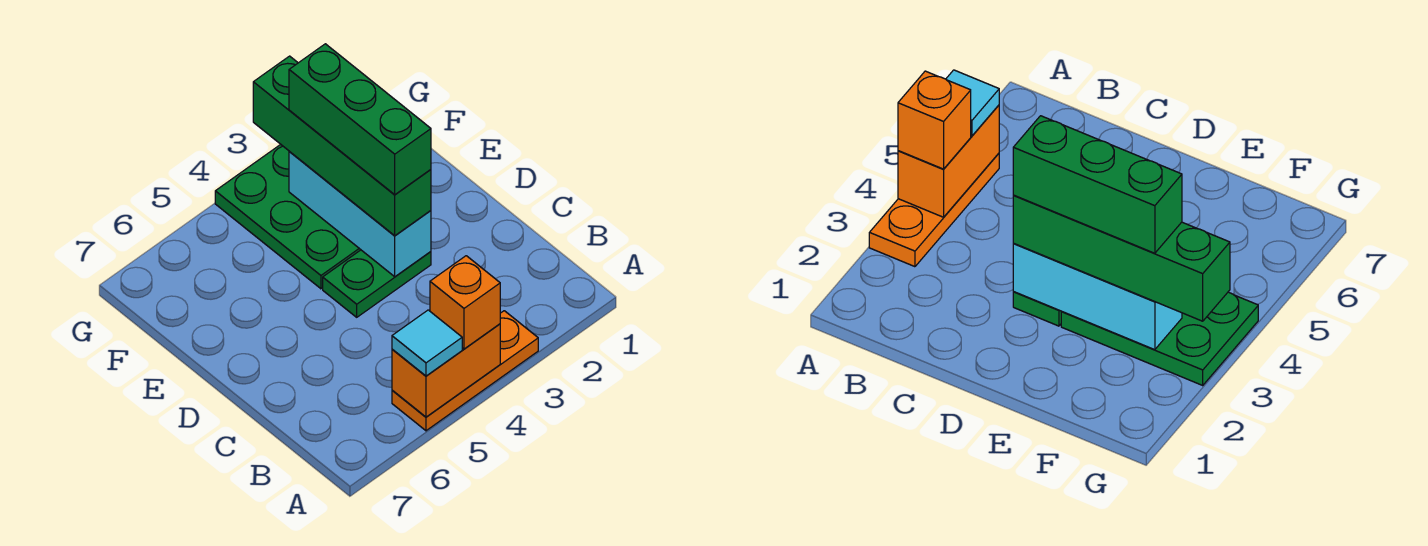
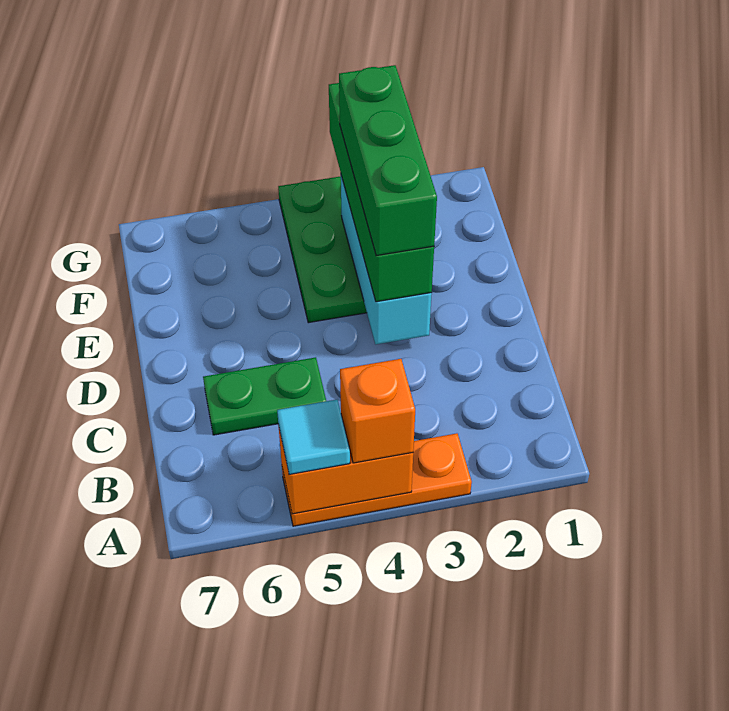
green plate D3:D4 level 1 -> green plate C5:C6 level 1

